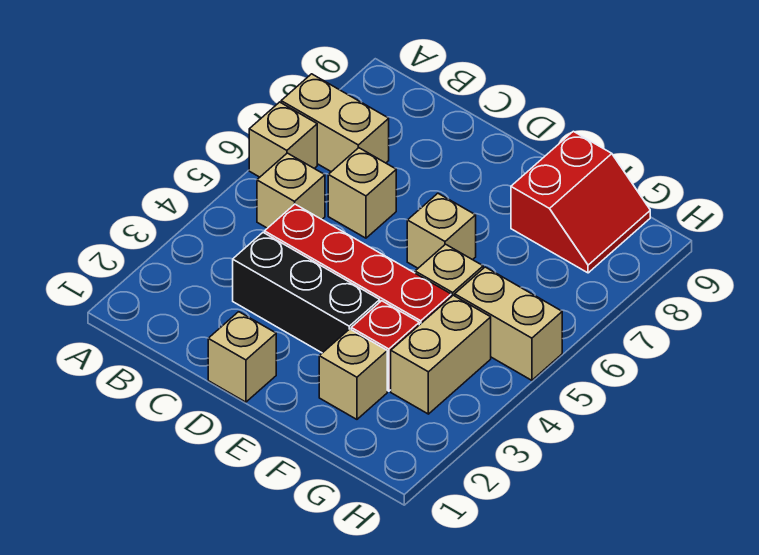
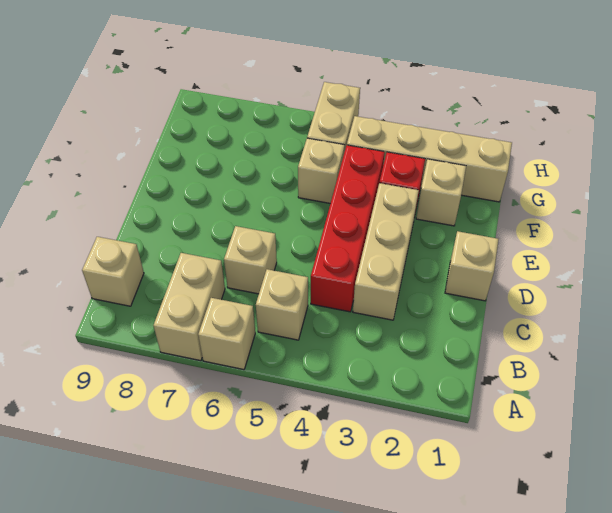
black brick C3:E3 level 1 -> tan brick C3:E3 level 1
tan brick E6 level 1 -> tan brick B9 level 1
red slope F8:G9 level 1 top F -> none
tan brick G3:G4 level 1 -> tan brick G1:G4 level 1

